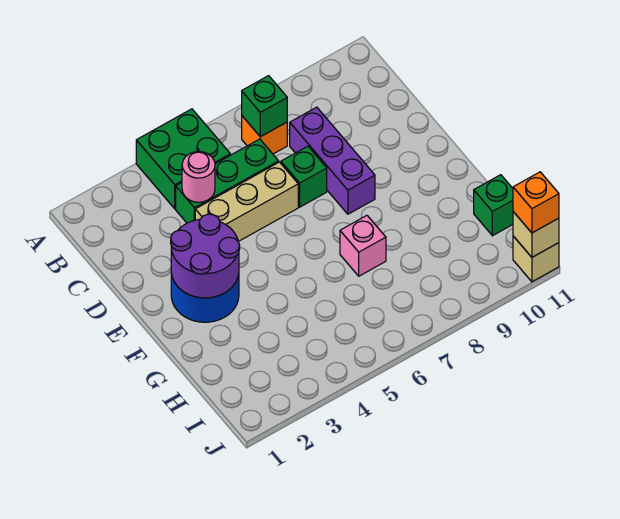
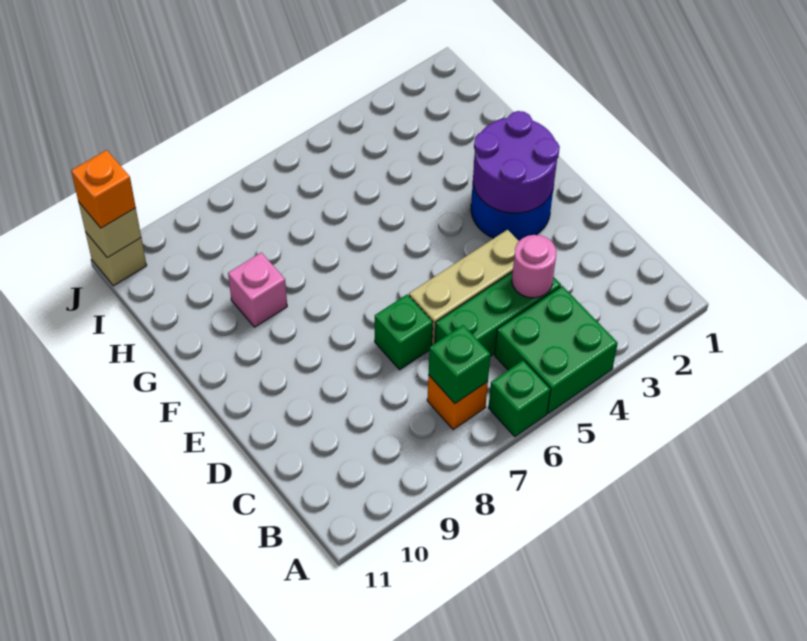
purple brick C8:E8 level 1 -> none
pink brick G7 level 1 -> pink brick G9 level 1
green brick H11 level 1 -> green brick A6 level 1

